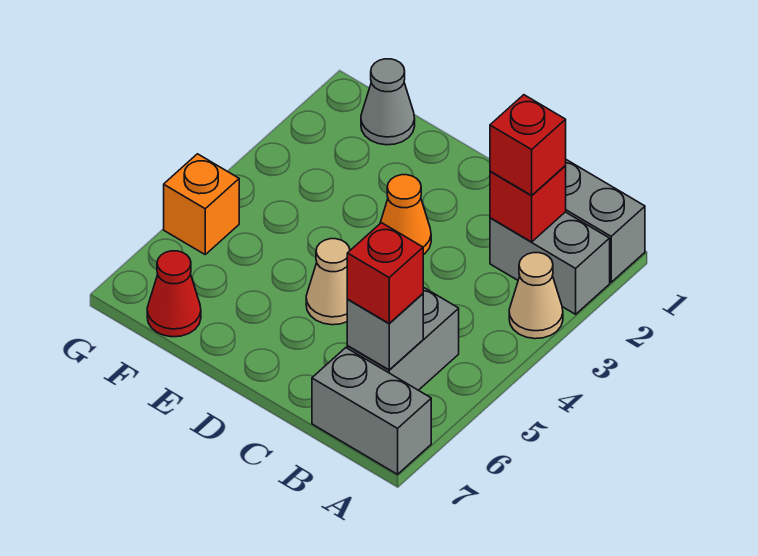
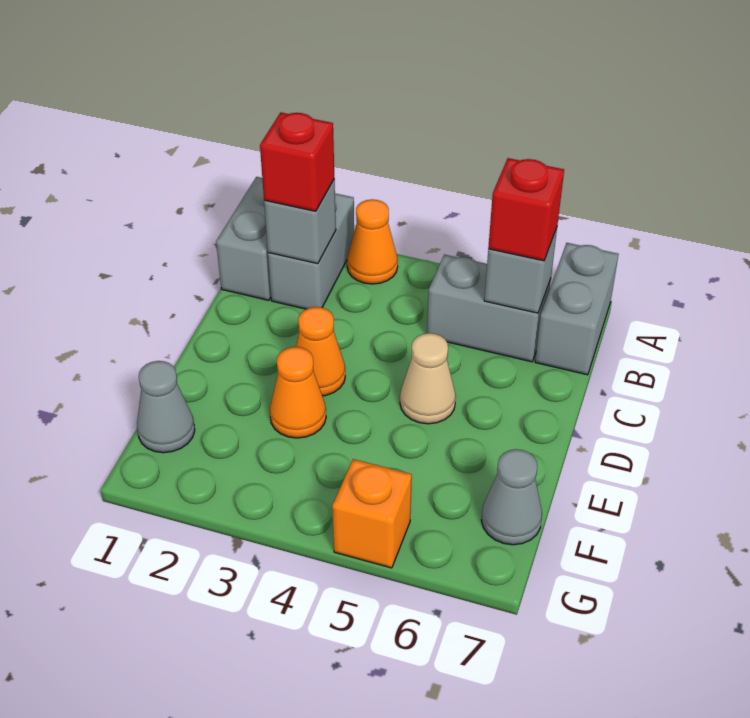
tan cone A3 level 1 -> orange cone A3 level 1
red brick B2 level 2 -> grey brick B2 level 2
none -> orange cone E3 level 1
red cone F7 level 1 -> grey cone F7 level 1

